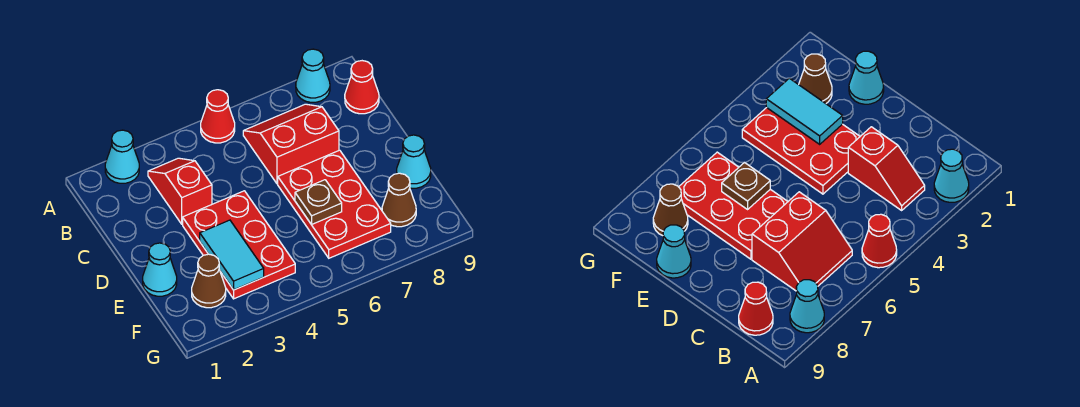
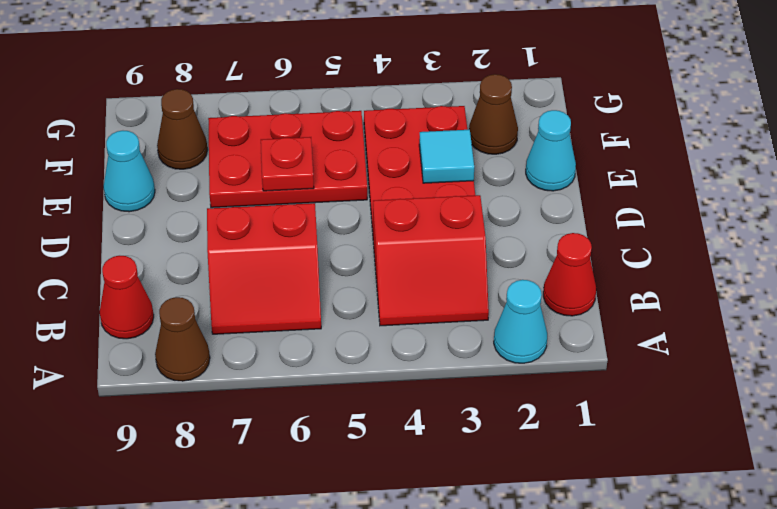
red cone A5 level 1 -> red cone B1 level 1
cyan cone A8 level 1 -> brown cone A8 level 1
red slope B3:C3 level 1 top C -> red slope B3:C4 level 1 top C
red plate D6:F7 level 1 -> red plate E5:F7 level 1
cyan tile E3:F3 level 2 -> cyan tile E3 level 2
brown plate E6 level 2 -> red plate E6 level 2

